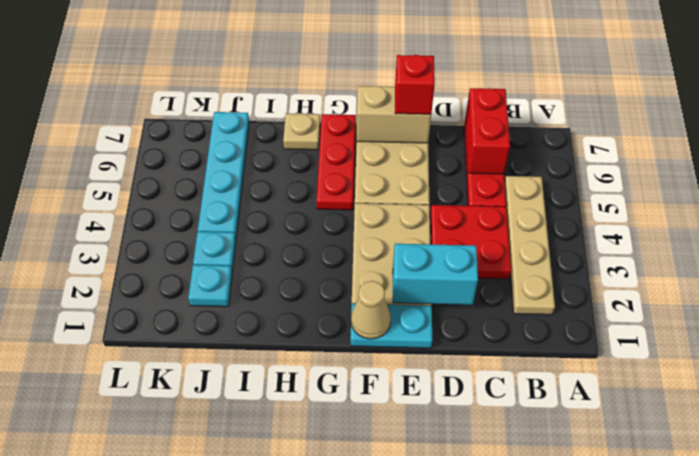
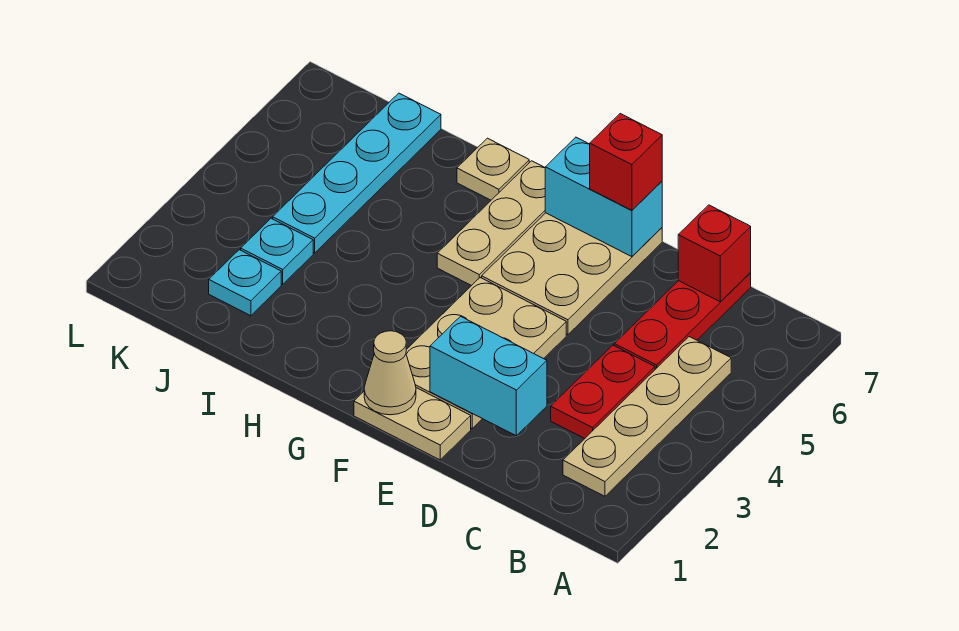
red plate C3:D4 level 1 -> red plate C3:C4 level 1
red brick C6:C7 level 2 -> red brick C7 level 2
cyan plate E1:F1 level 1 -> tan plate E1:F1 level 1
tan brick E7:F7 level 2 -> cyan brick E7:F7 level 2
red plate G5:G7 level 1 -> tan plate G5:G7 level 1

